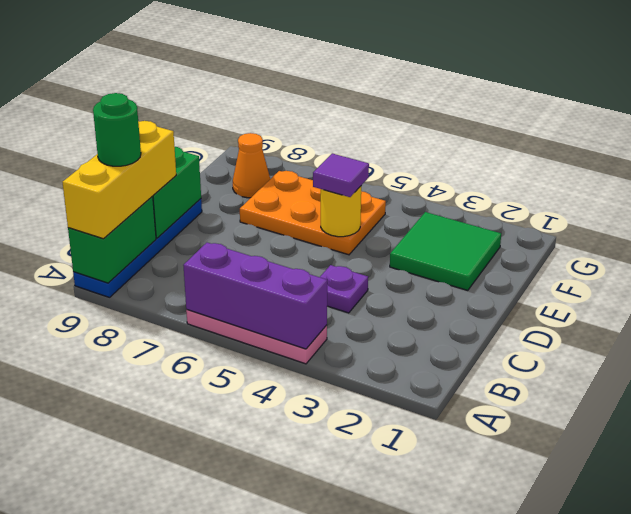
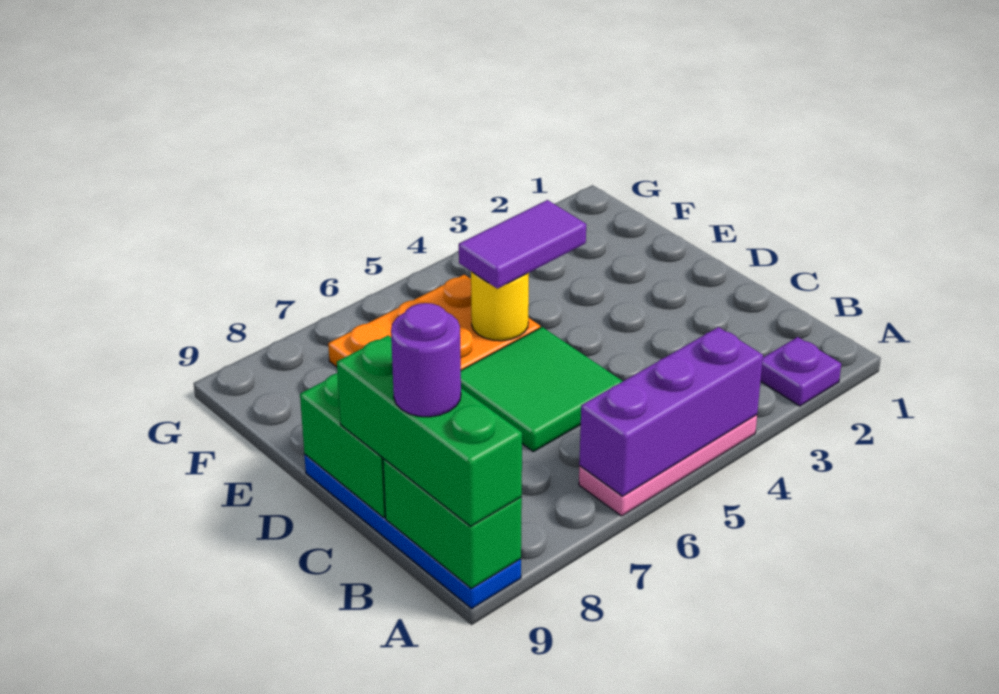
yellow brick A9:C9 level 3 -> green brick A9:C9 level 3
green round brick B9 level 4 -> purple round brick B9 level 4
purple plate C4 level 1 -> purple plate A2 level 1
green tile E2:F3 level 1 -> green tile C5:D6 level 1
purple tile E5 level 3 -> purple tile E4:E5 level 3
orange cone F8 level 1 -> none

